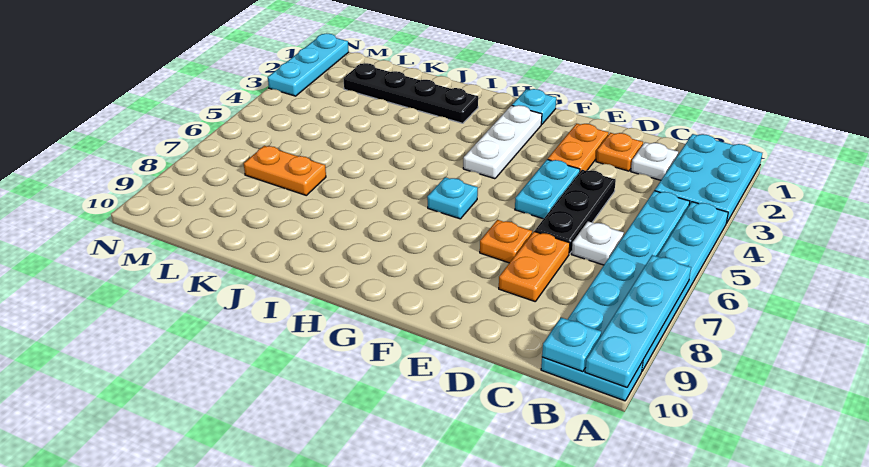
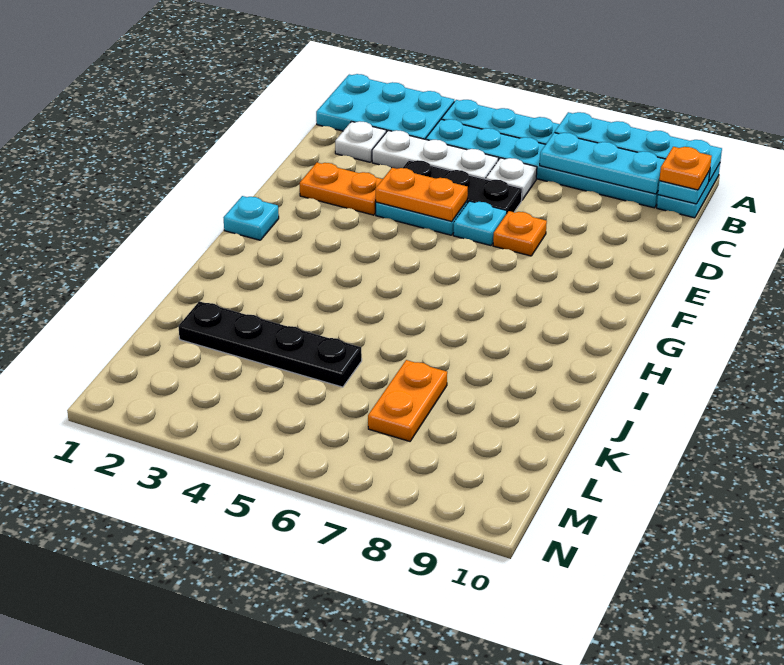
orange plate D2 level 1 -> orange plate B10 level 3
orange plate D7:D8 level 1 -> orange plate E4:E5 level 2
white plate G2:G4 level 1 -> white plate C3:C5 level 1
cyan plate G6 level 1 -> cyan plate E6 level 1
black plate I2:L2 level 1 -> black plate K2:K5 level 1
cyan plate N1:N3 level 1 -> cyan plate B7:B9 level 2

